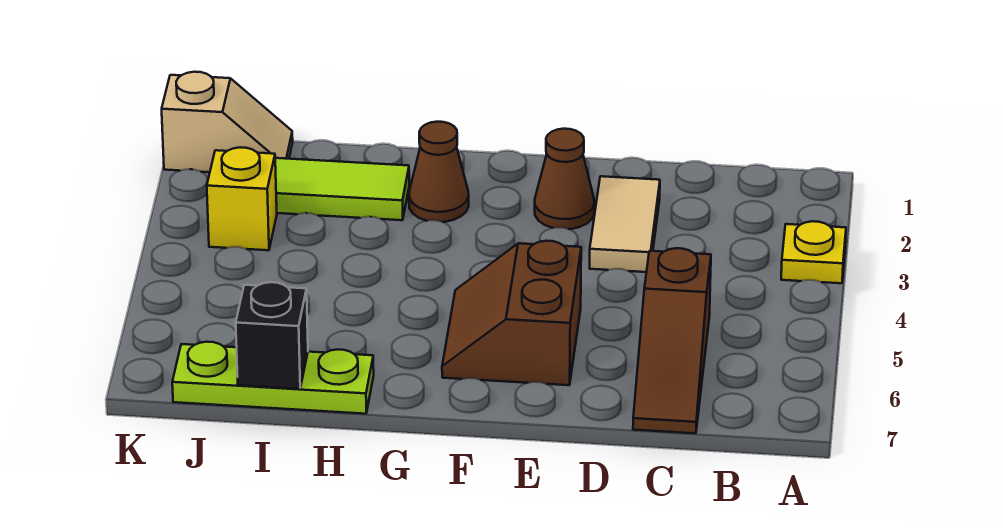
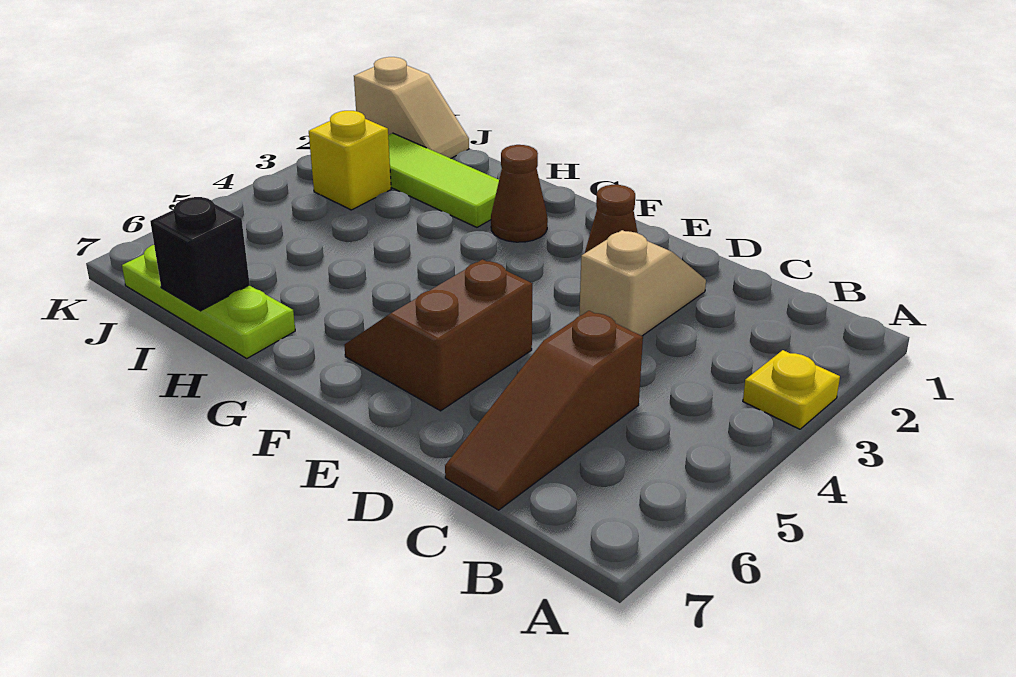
tan tile D2:D3 level 1 -> tan slope D2:D3 level 1 top 3

